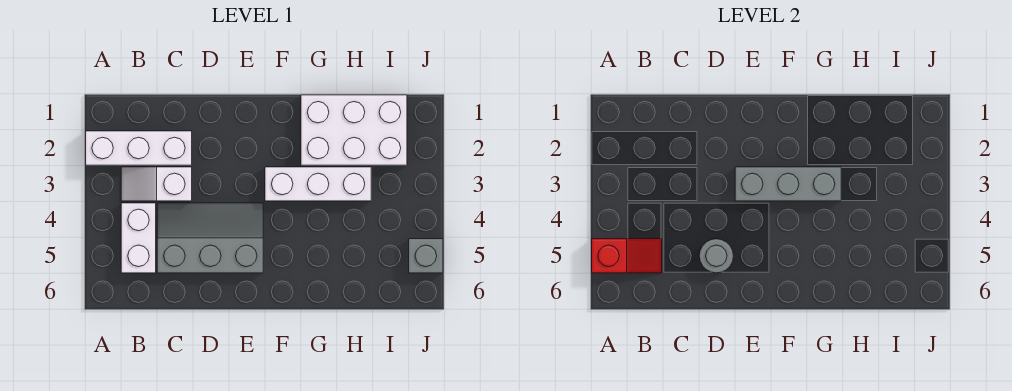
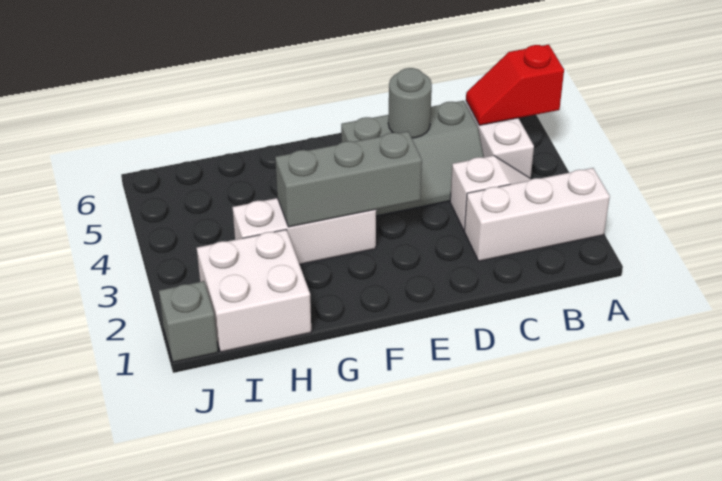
white brick G1:I2 level 1 -> white brick H1:I2 level 1
grey brick J5 level 1 -> grey brick J1 level 1

